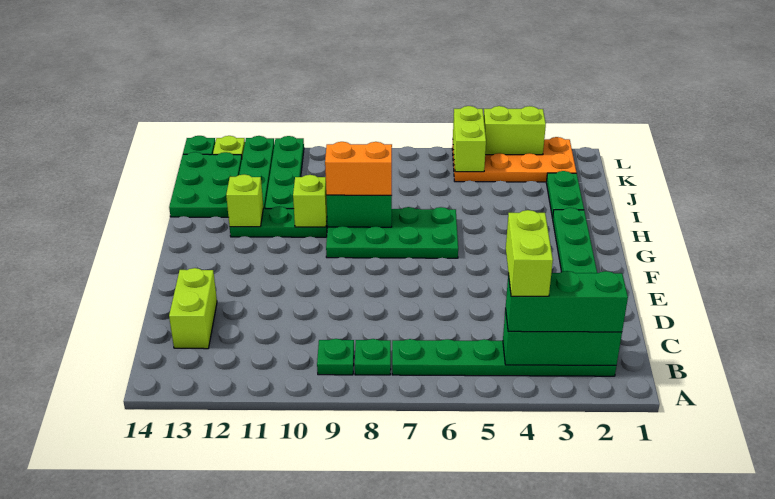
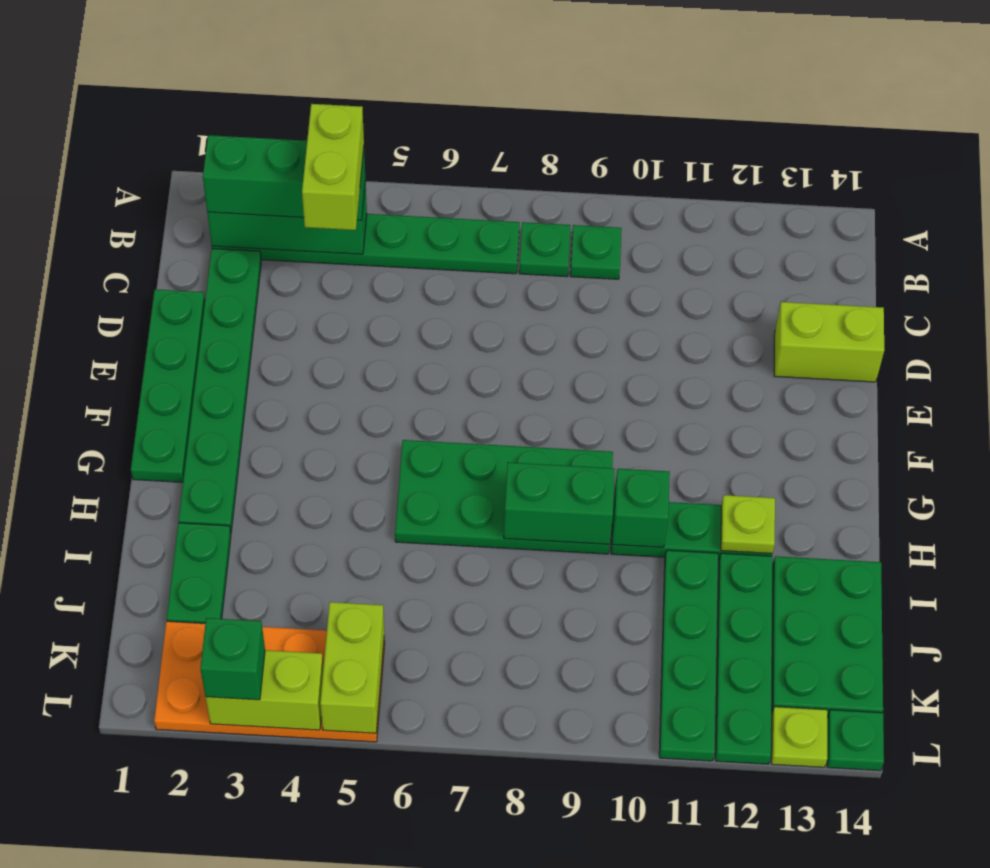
lime brick C13:D13 level 1 -> lime brick D13:D14 level 1
none -> green plate D1:G1 level 1
orange brick H8:H9 level 3 -> none
lime brick H10 level 2 -> green brick H10 level 2
lime brick H12 level 2 -> lime plate H12 level 2
none -> green brick L3 level 3

